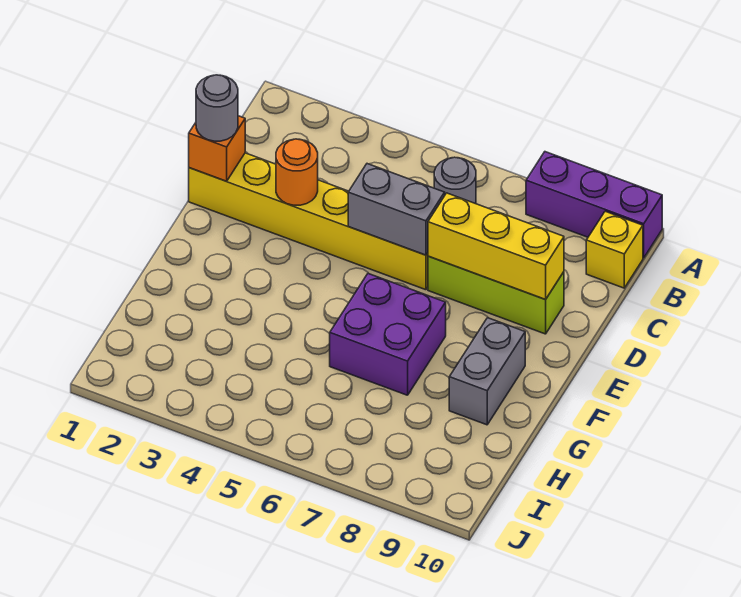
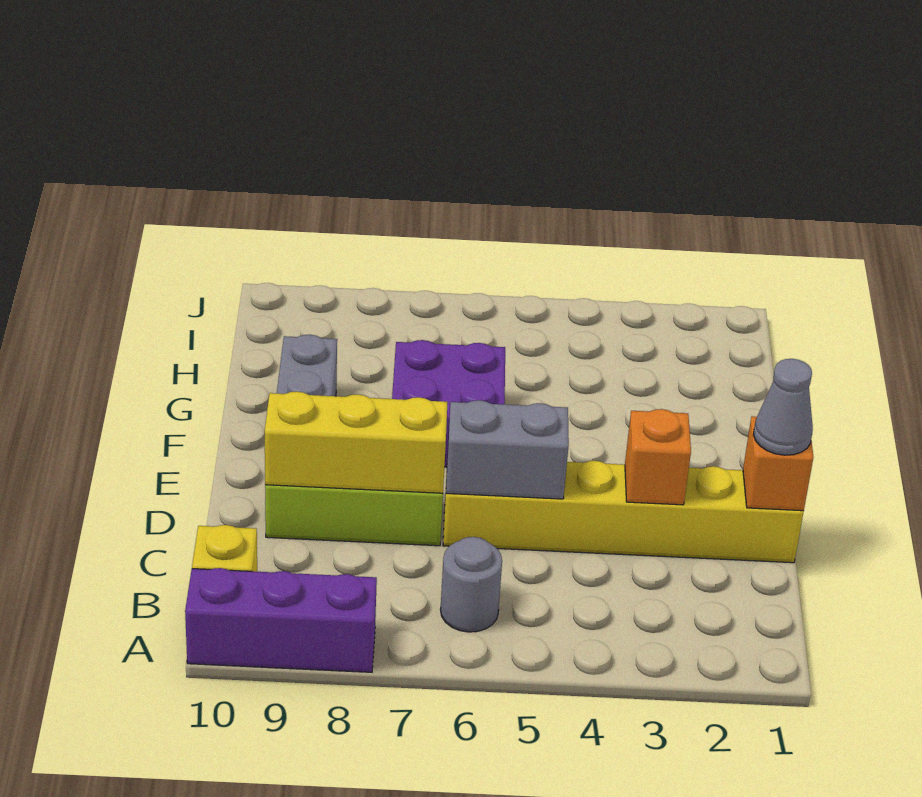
grey round brick D1 level 3 -> grey cone D1 level 3
orange round brick D3 level 2 -> orange brick D3 level 2

